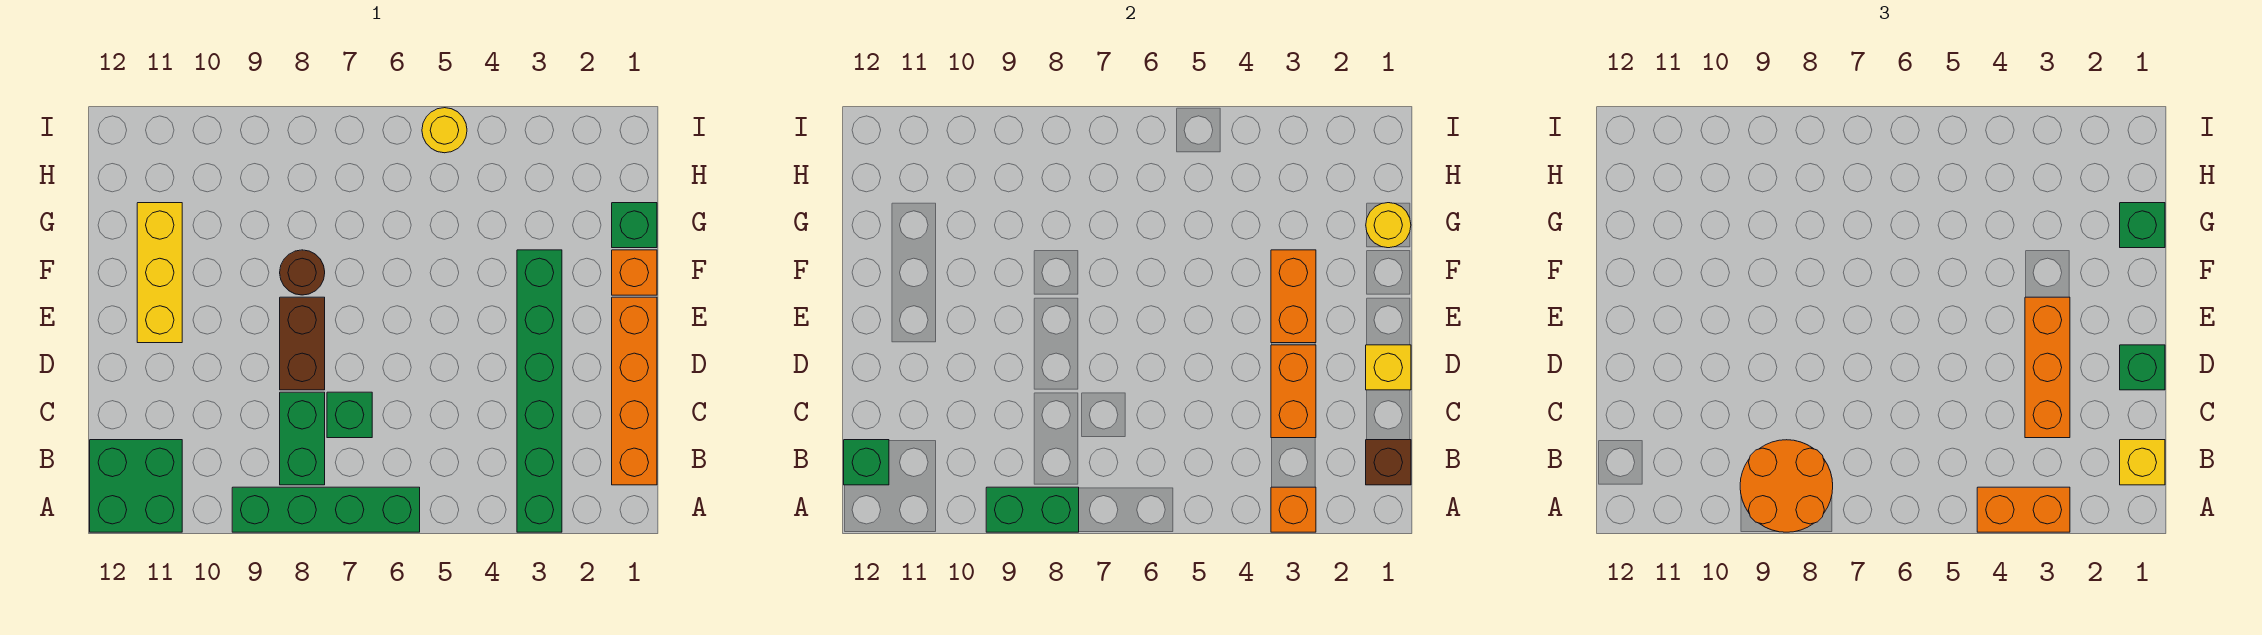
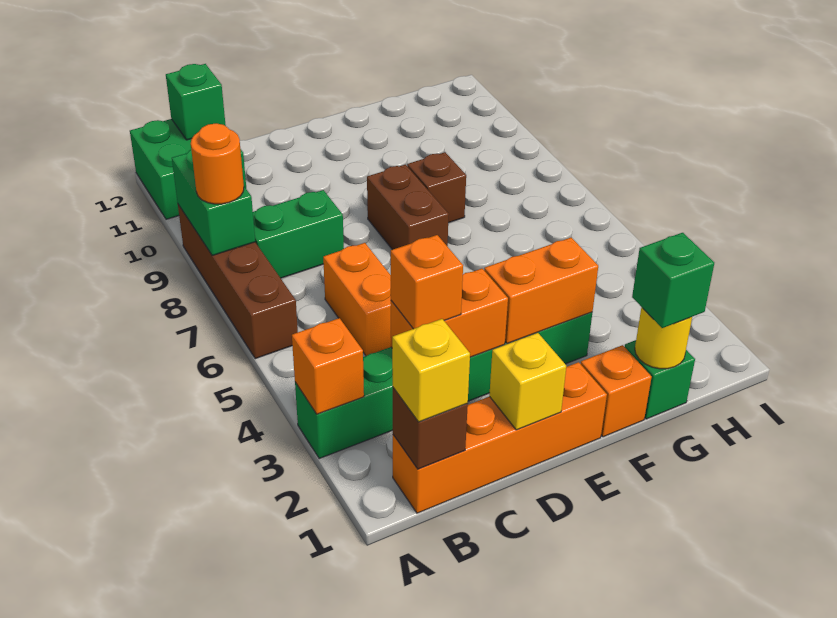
orange brick A3:A4 level 3 -> orange brick C5:C6 level 1
green brick A6:A9 level 1 -> brown brick A6:A9 level 1
orange round brick A8:B9 level 3 -> orange round brick A8 level 3
orange brick C3:E3 level 3 -> orange brick C3 level 3
green brick C7 level 1 -> none
green brick D1 level 3 -> none
brown brick D8:E8 level 1 -> brown brick E7:E8 level 1
yellow brick E11:G11 level 1 -> none
brown round brick F8 level 1 -> brown brick F8 level 1
yellow round brick I5 level 1 -> none

